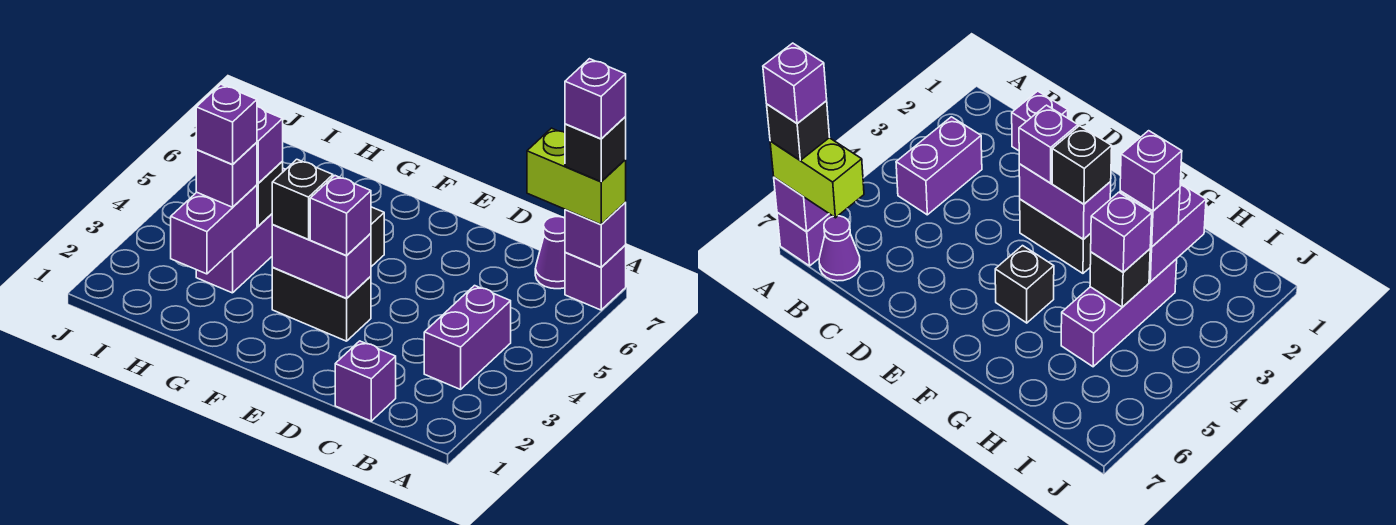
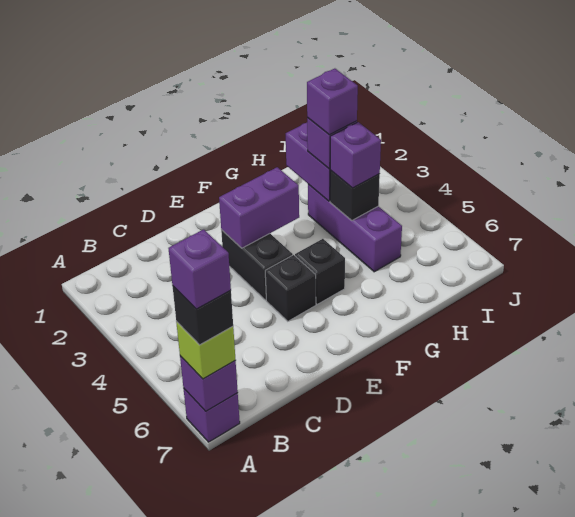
lime brick A7:B7 level 3 -> lime brick A7 level 3
purple brick B3:B4 level 1 -> none
purple cone B7 level 1 -> none
purple brick C1 level 1 -> none
black brick E3:F3 level 1 -> black brick E3:E4 level 1
purple brick E3 level 3 -> none
black brick F3 level 3 -> black brick E5 level 1

